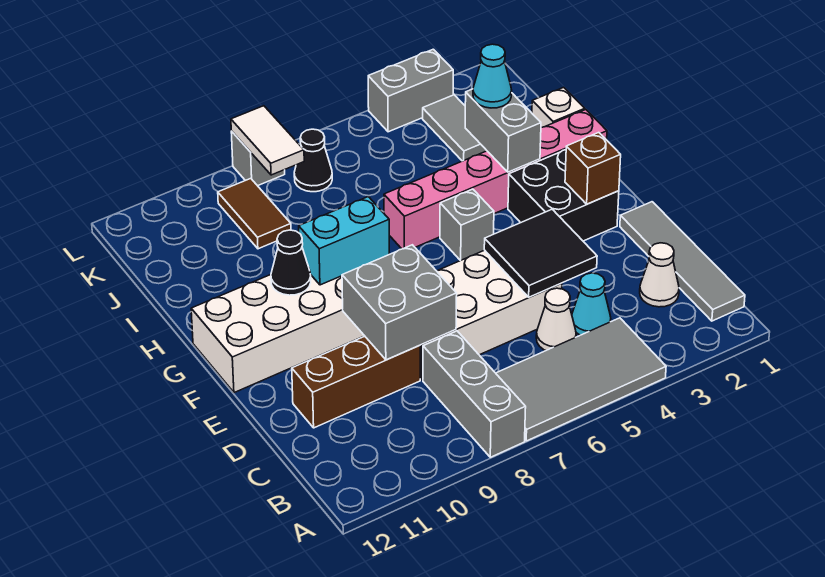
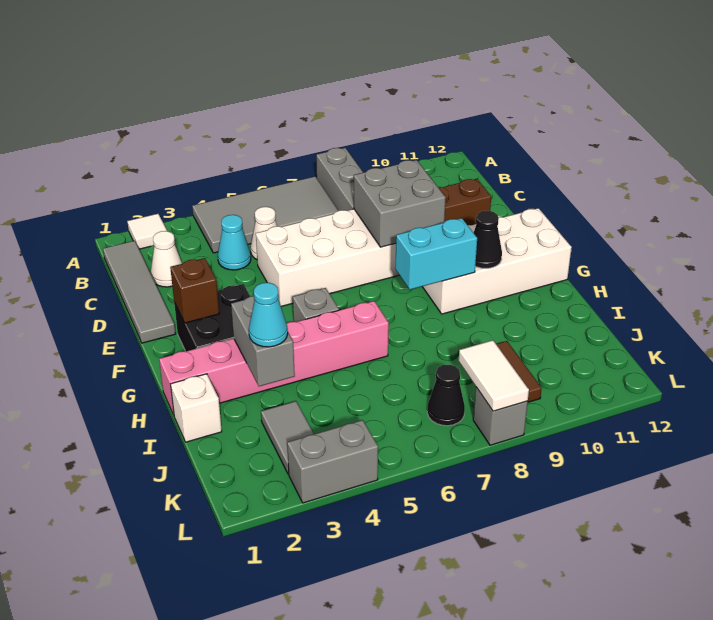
none -> white tile A2 level 1
black tile D4:E5 level 2 -> none

